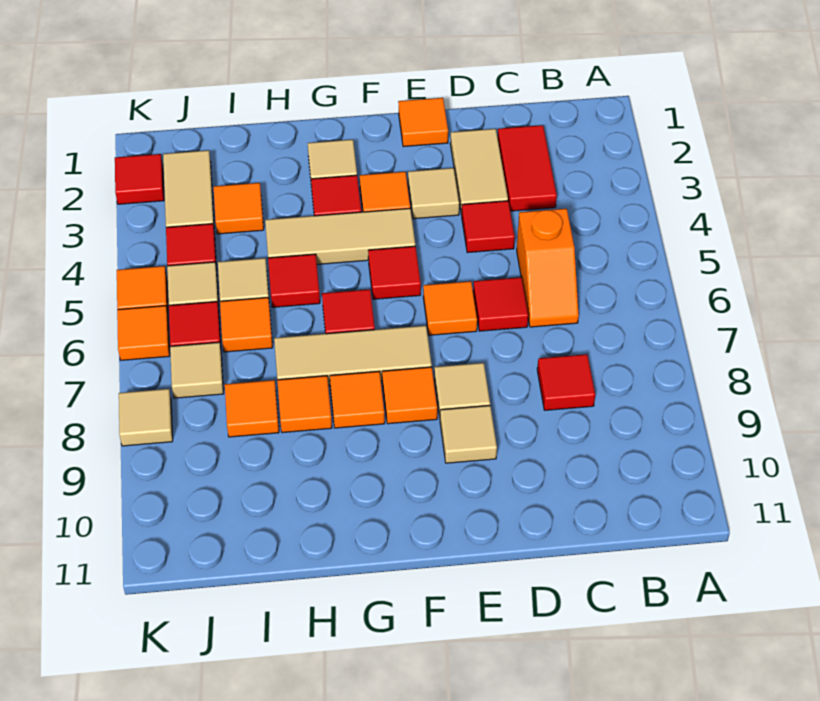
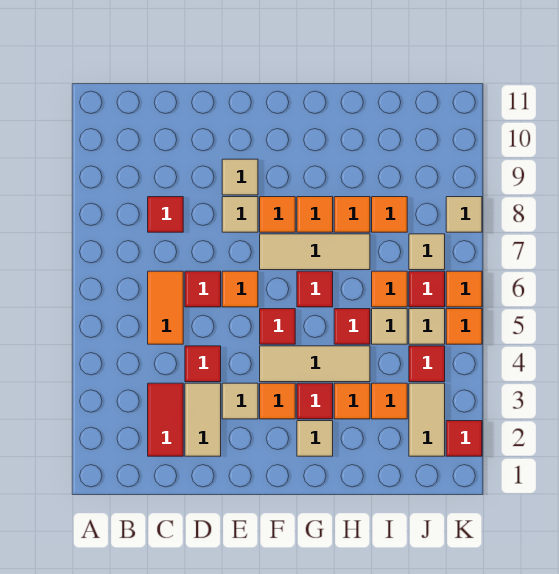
orange slope C5:C6 level 1 top 5 -> orange tile C5:C6 level 1
orange tile E1 level 1 -> orange tile H3 level 1

